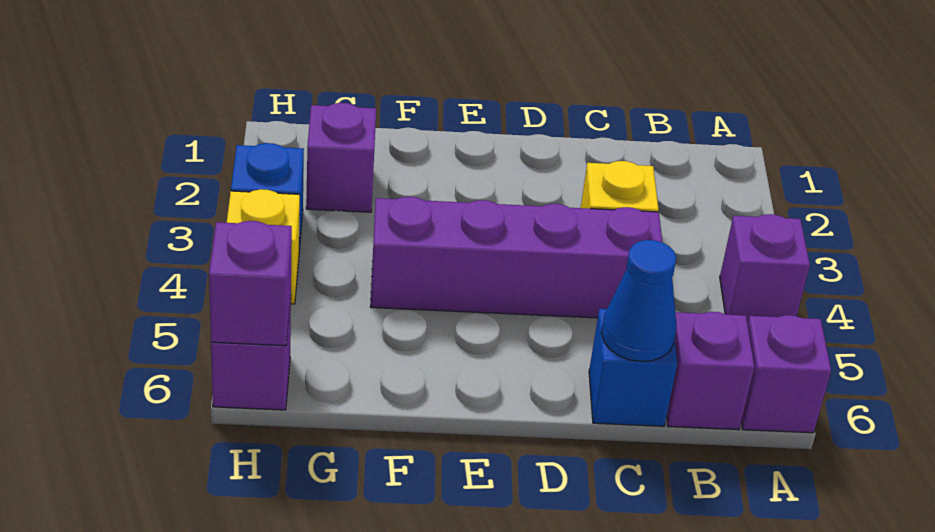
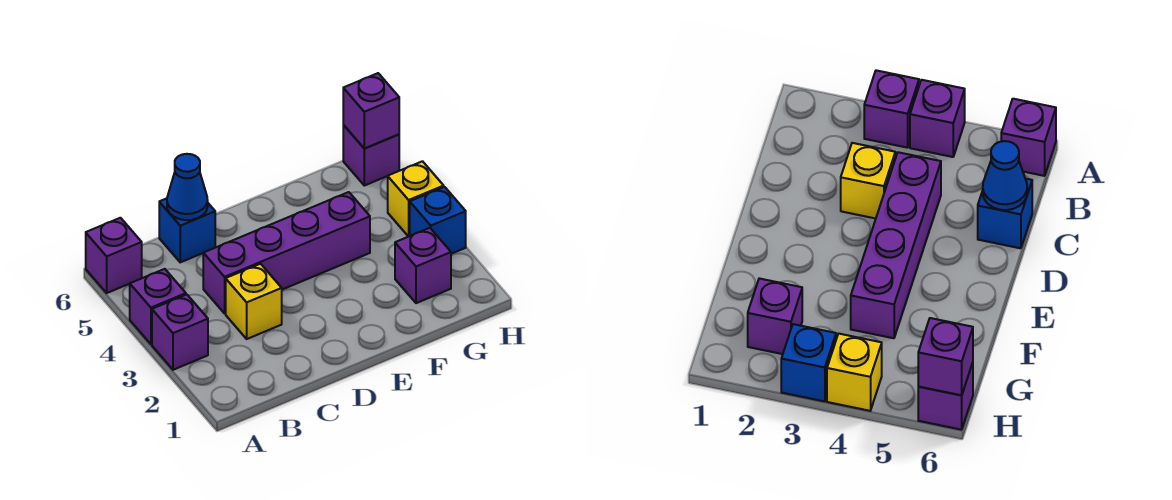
purple brick B6 level 1 -> purple brick A3 level 1

